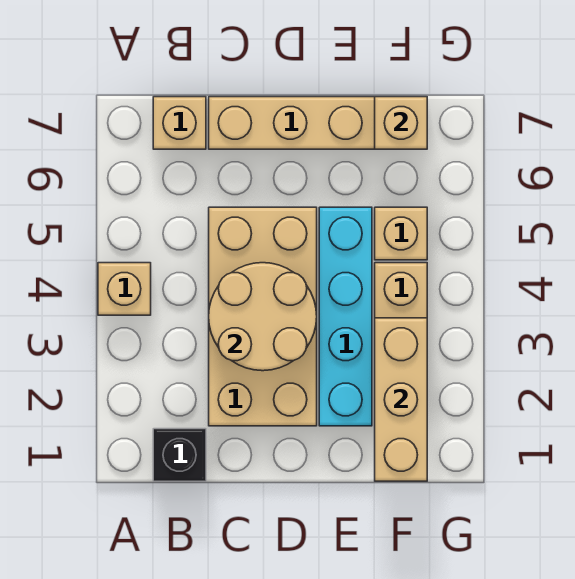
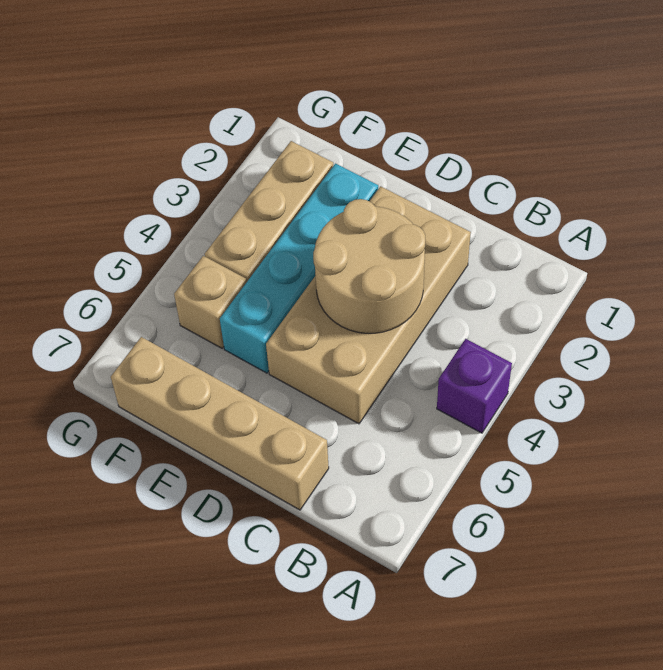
tan brick A4 level 1 -> purple brick A4 level 1
black brick B1 level 1 -> none
tan brick B7 level 1 -> none
tan brick F1:F3 level 2 -> none
tan brick F7 level 2 -> none

